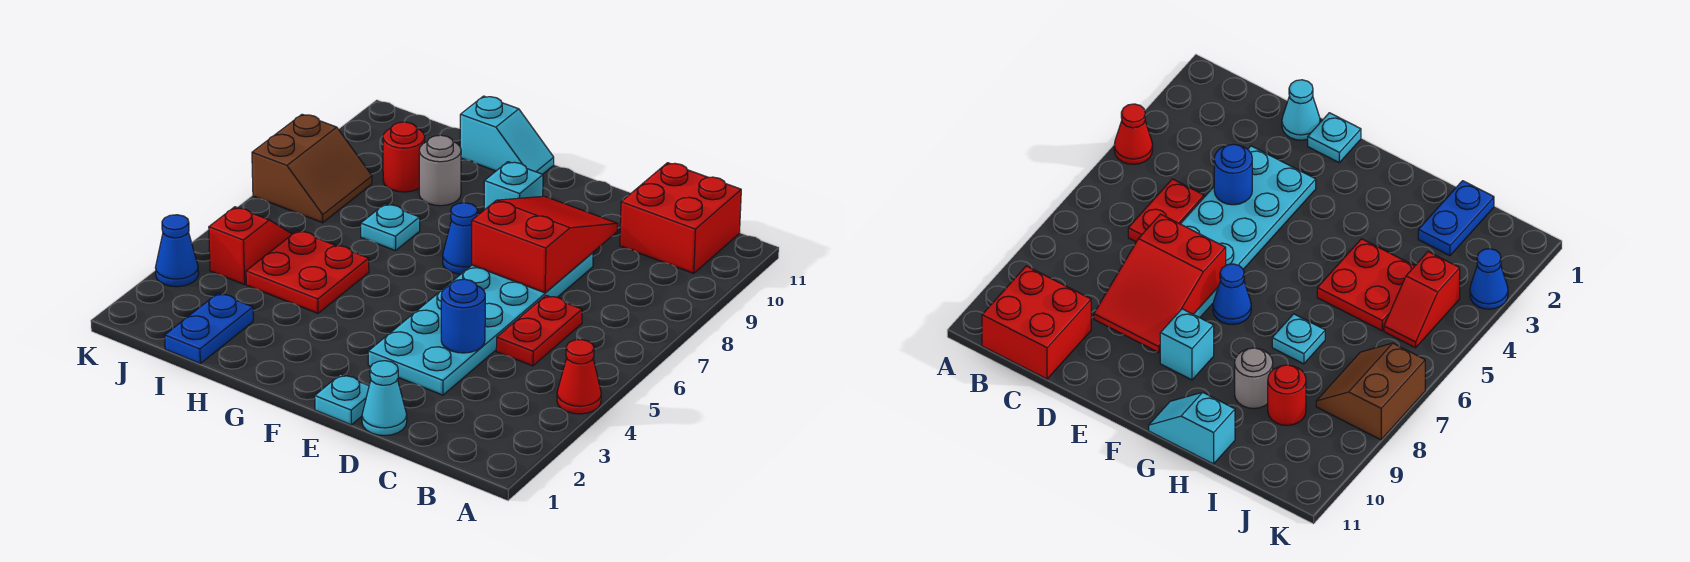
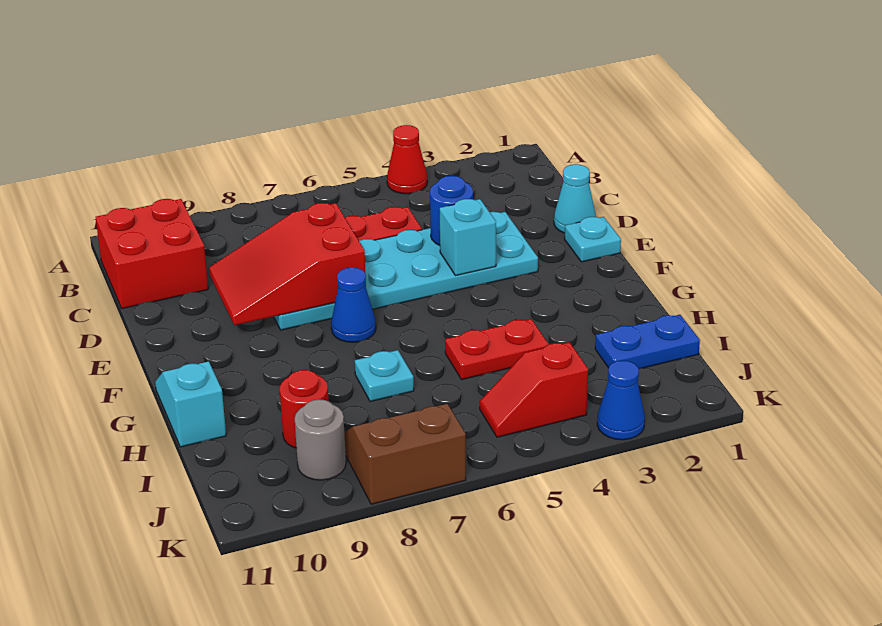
cyan brick F9 level 1 -> cyan brick E4 level 2
red plate H4:I5 level 1 -> red plate H4:H5 level 1
grey round brick H9 level 1 -> grey round brick J9 level 1

